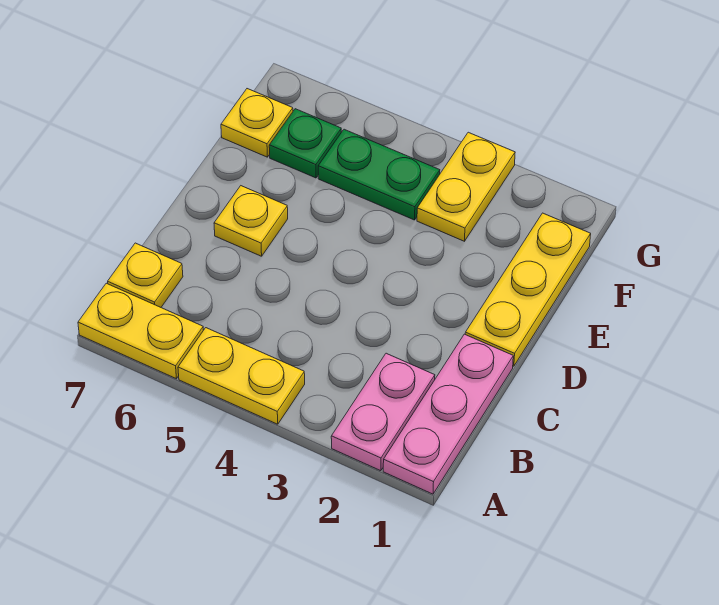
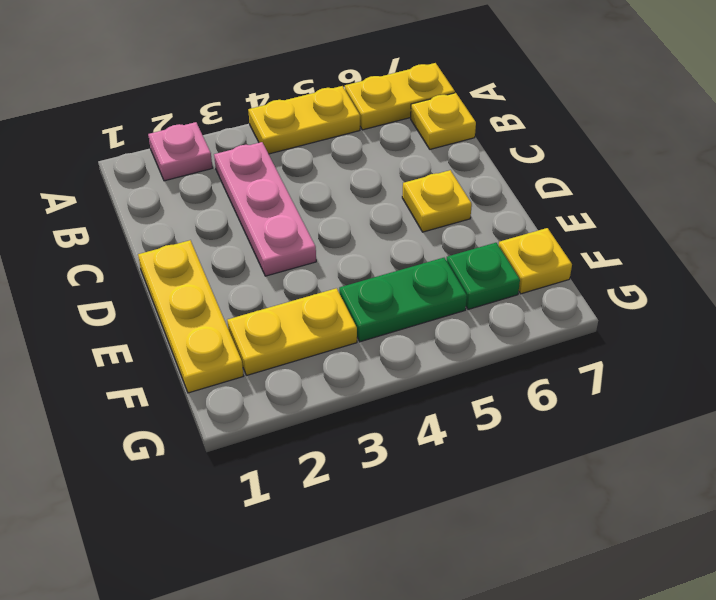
pink plate A1:C1 level 1 -> pink plate B3:D3 level 1
pink plate A2:B2 level 1 -> pink plate A2 level 1
yellow plate F3:G3 level 1 -> yellow plate F2:F3 level 1

